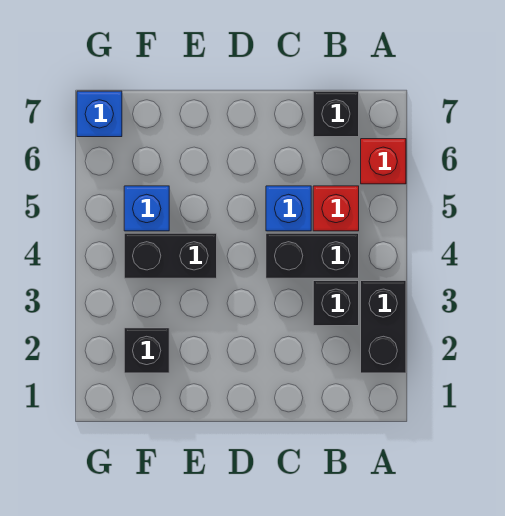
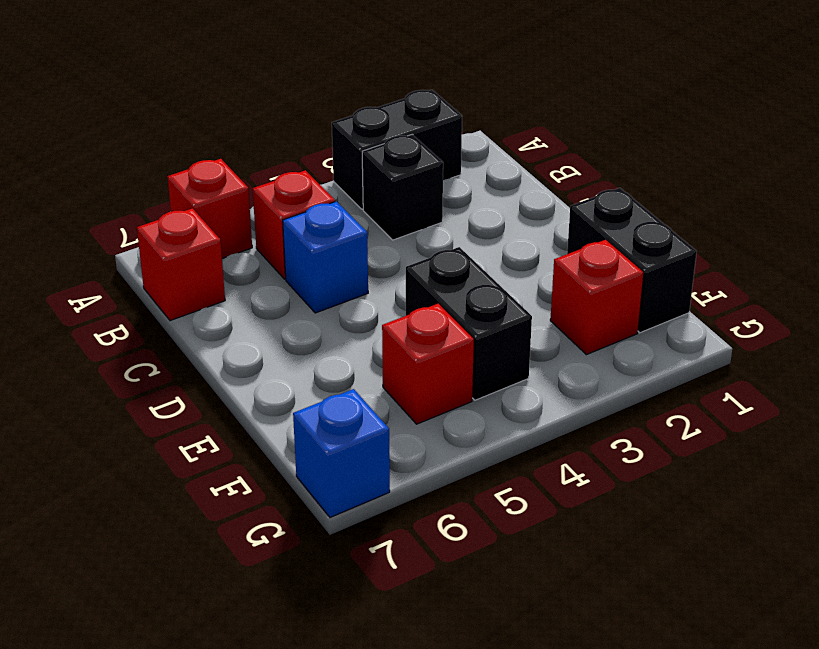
black brick B4:C4 level 1 -> black brick E1:F1 level 1
black brick B7 level 1 -> red brick B7 level 1
black brick F2 level 1 -> red brick F2 level 1
blue brick F5 level 1 -> red brick F5 level 1

